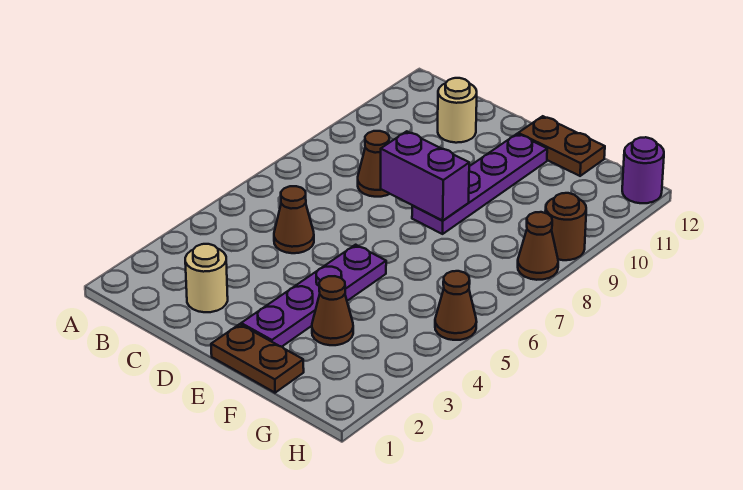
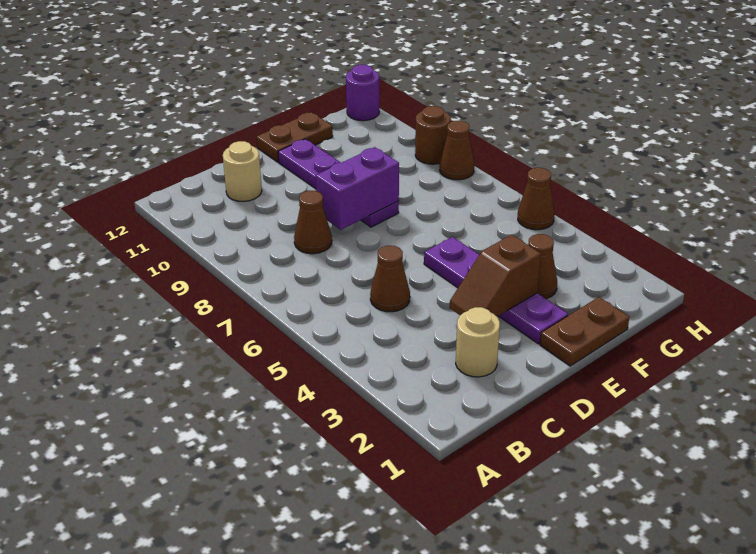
none -> brown slope D3:E3 level 2 top E

